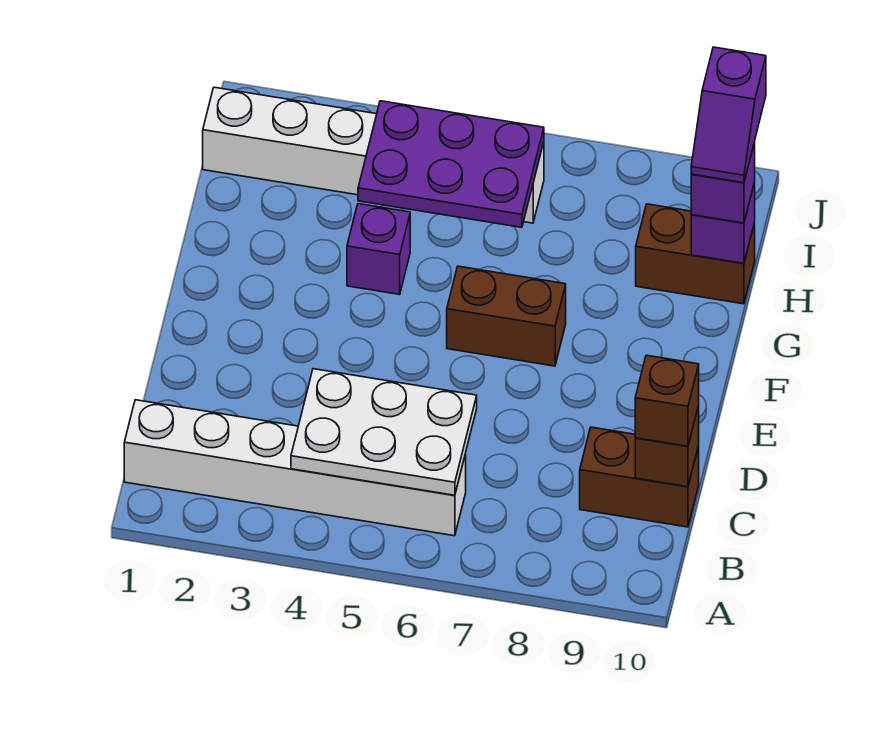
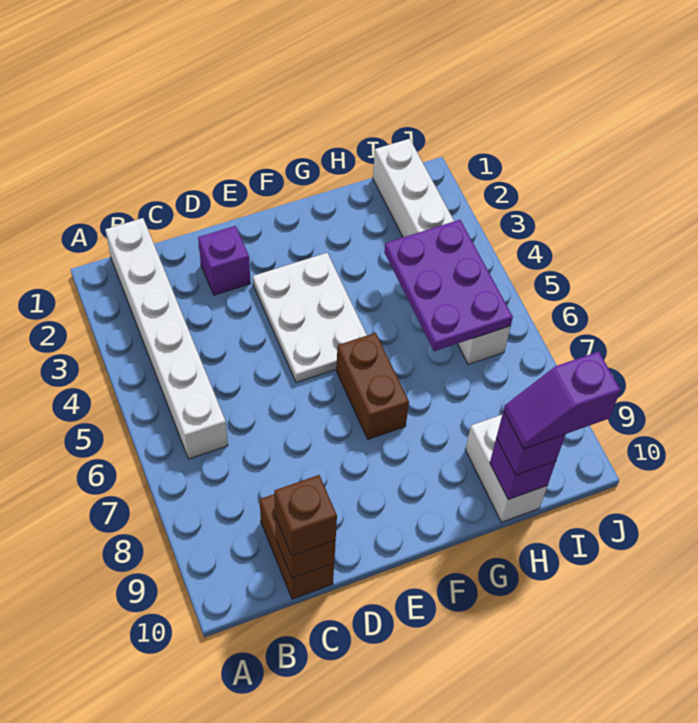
white plate B4:C6 level 2 -> white plate E3:F5 level 1
purple brick G4 level 1 -> purple brick D2 level 1
brown brick H9:H10 level 1 -> white brick H9:H10 level 1

